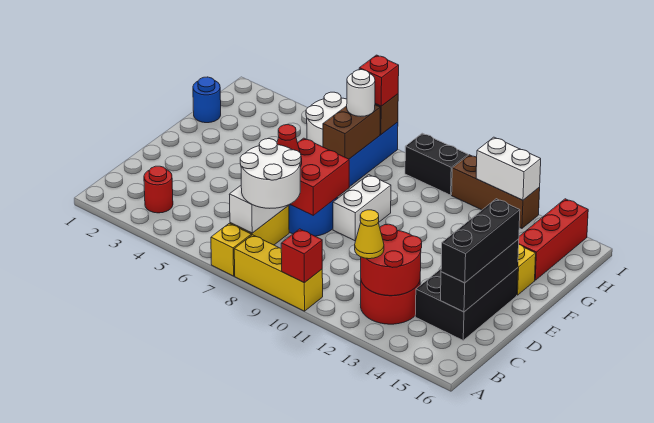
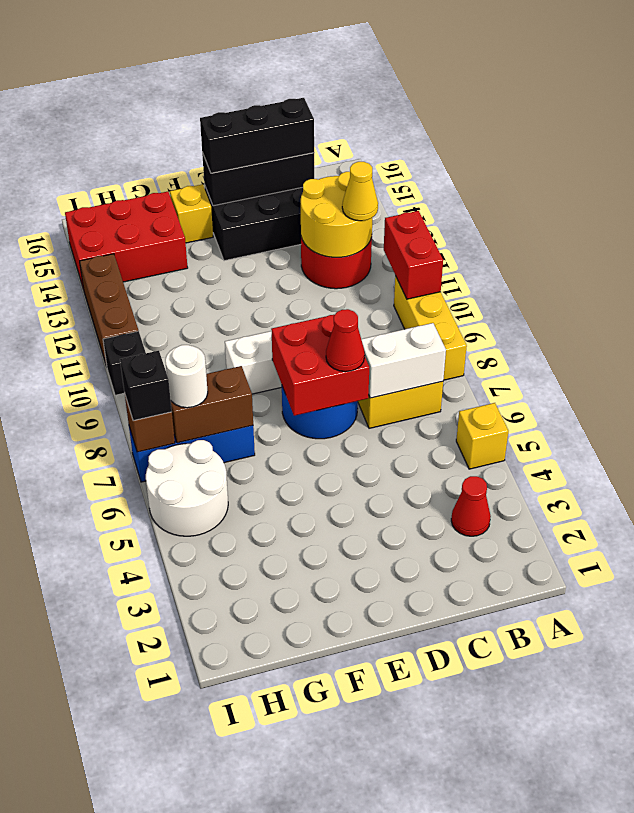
yellow brick A7 level 1 -> yellow brick A5 level 1
red brick A10 level 2 -> red brick A10:A11 level 2
red round brick B3 level 1 -> red cone B3 level 1
white round brick B7:C8 level 3 -> none
red round brick B12:C13 level 2 -> yellow round brick B12:C13 level 2
blue round brick G1 level 1 -> none
red brick G15:I15 level 1 -> red brick G14:I15 level 1
red brick I7 level 3 -> black brick I7 level 3
black brick I9:I10 level 1 -> black brick I10 level 1
white brick I12:I13 level 2 -> none

